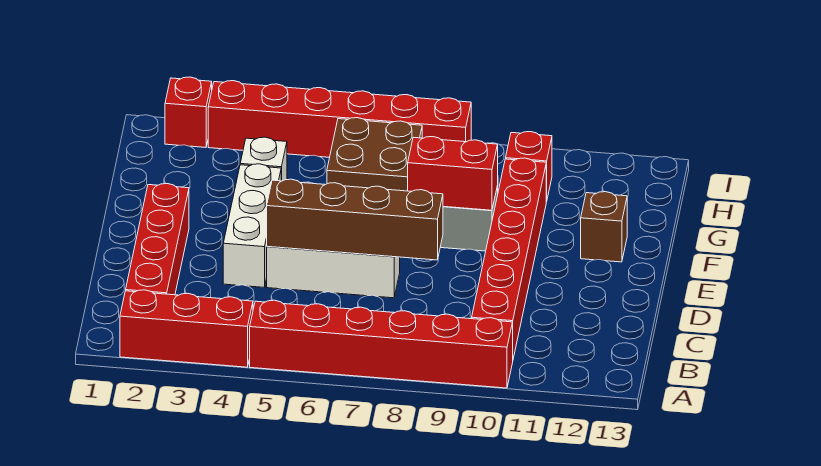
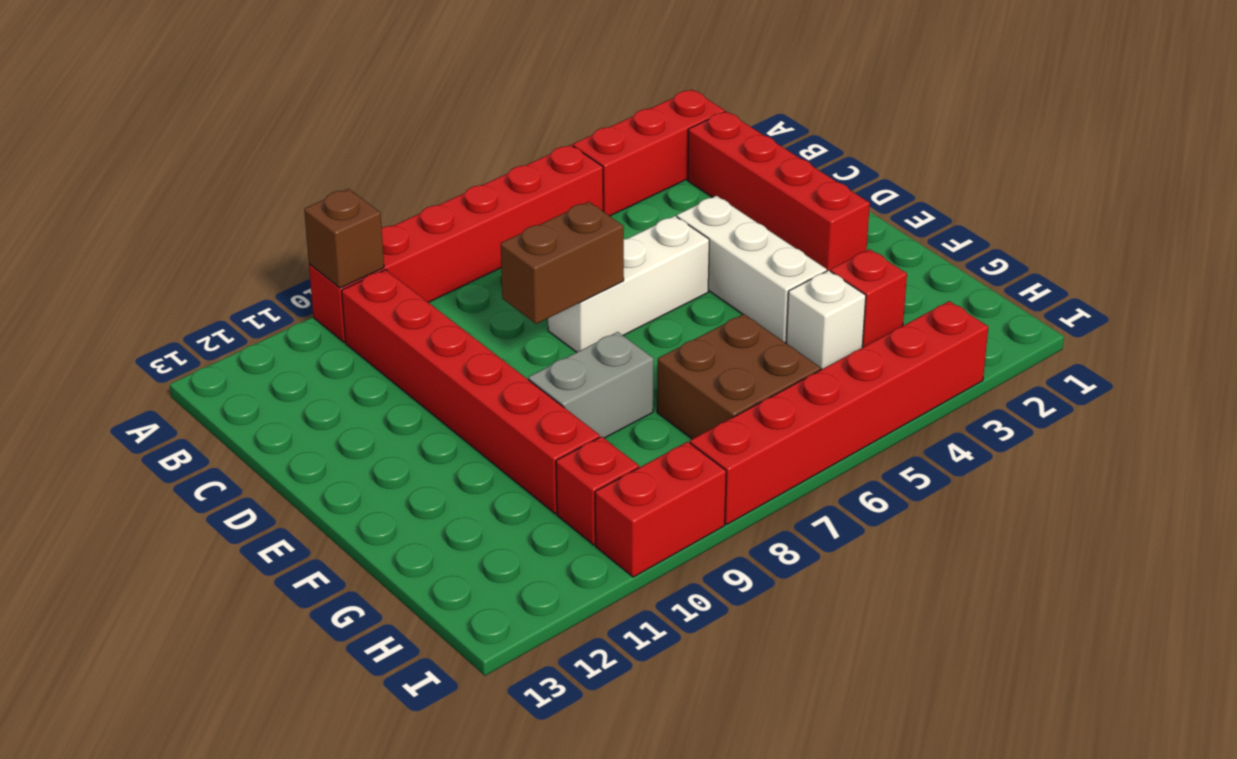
brown brick D5:D8 level 2 -> brown brick D7:D8 level 2
red brick F8:F9 level 2 -> red brick I9:I10 level 1
brown brick F12 level 1 -> brown brick A10 level 2
red brick I2 level 1 -> red brick G3 level 1

